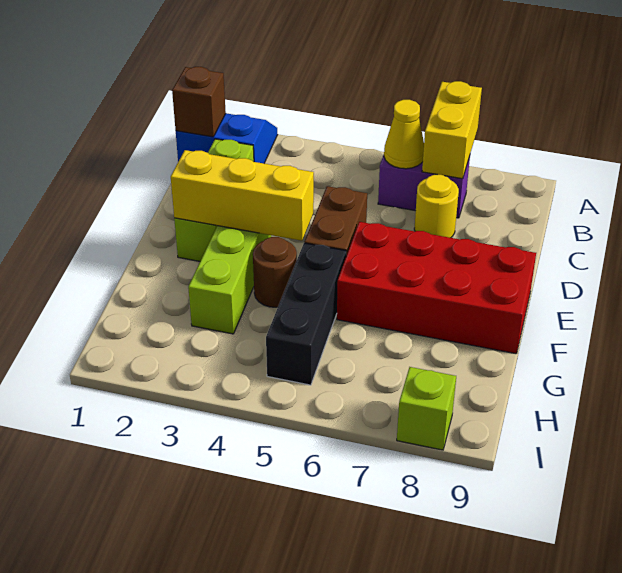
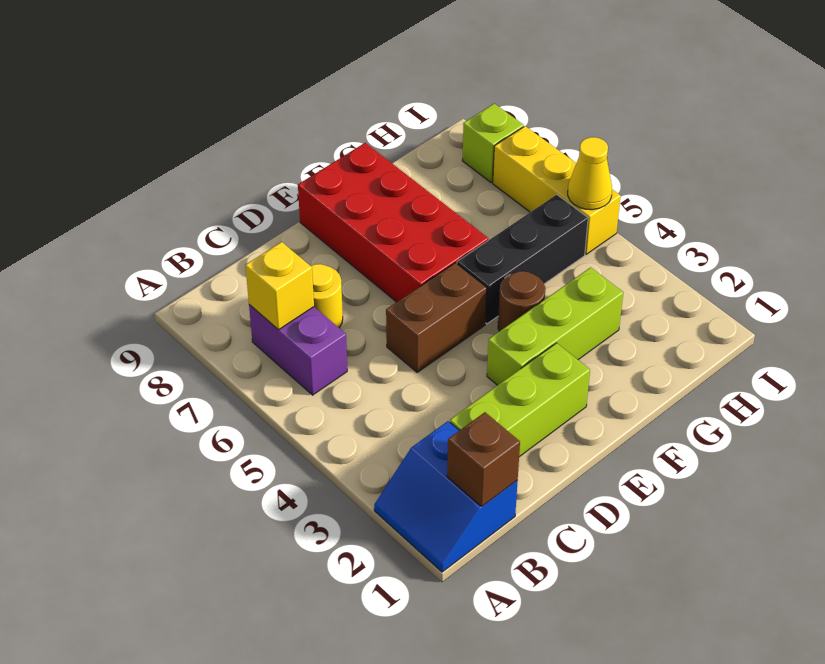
yellow brick A7:B7 level 2 -> yellow brick B7 level 2
yellow cone B6 level 2 -> yellow cone I5 level 2
yellow brick E2:E4 level 2 -> yellow brick I5:I7 level 1

